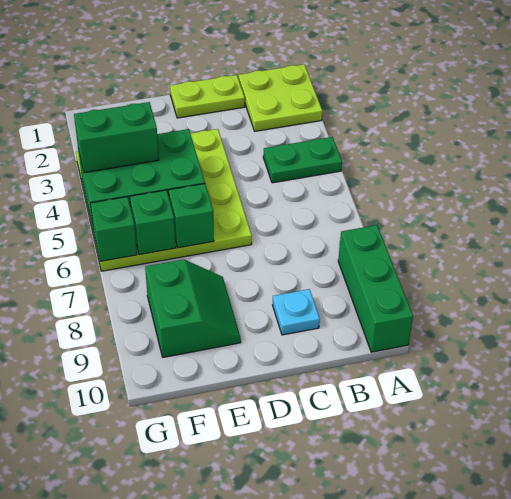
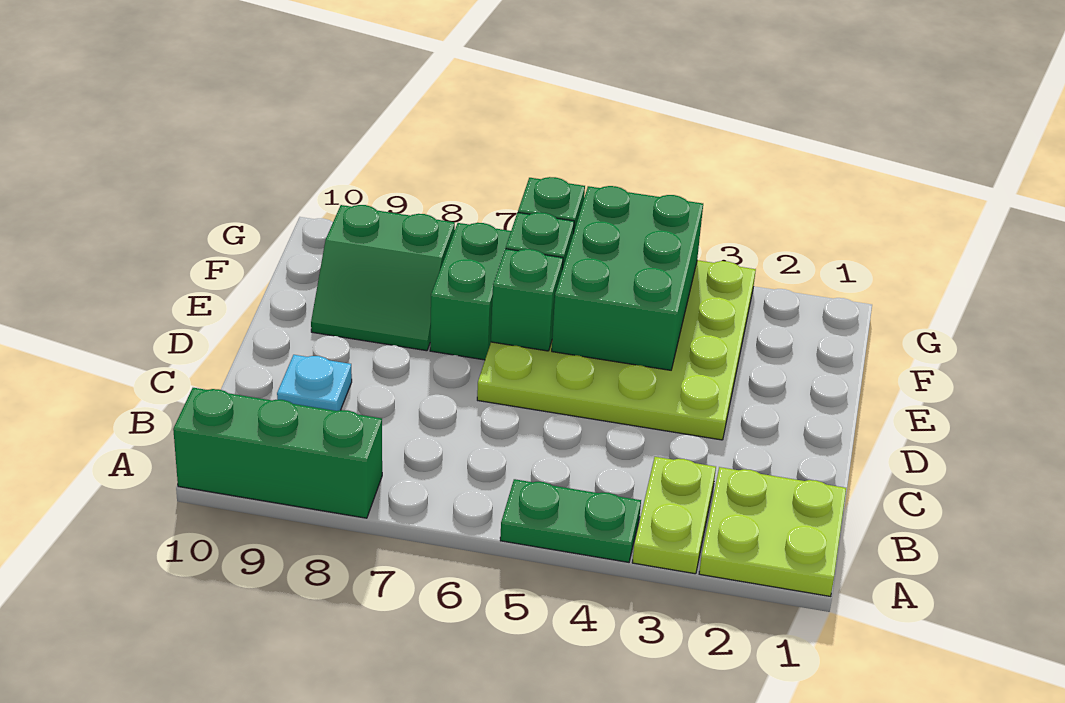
green plate A4:B4 level 1 -> green plate A4:A5 level 1
lime plate C1:D1 level 1 -> lime plate A3:B3 level 1
green brick F4:G4 level 3 -> green brick E7:F7 level 1

